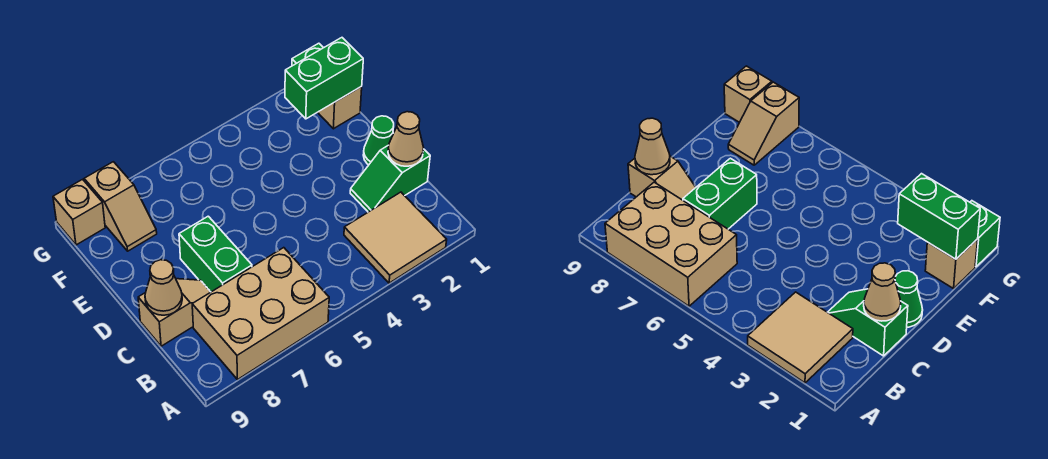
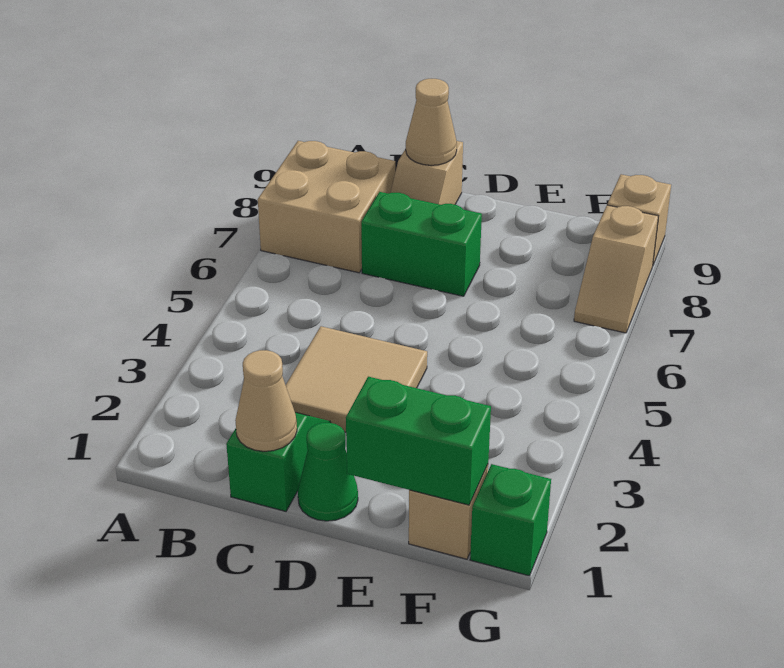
tan tile A2:B3 level 1 -> tan tile C3:D4 level 1
tan brick A6:B8 level 1 -> tan brick A7:B8 level 1
green brick F1:F2 level 2 -> green brick E1:F1 level 2
tan slope F8:G8 level 1 top G -> tan slope G7:G8 level 1 top 8

